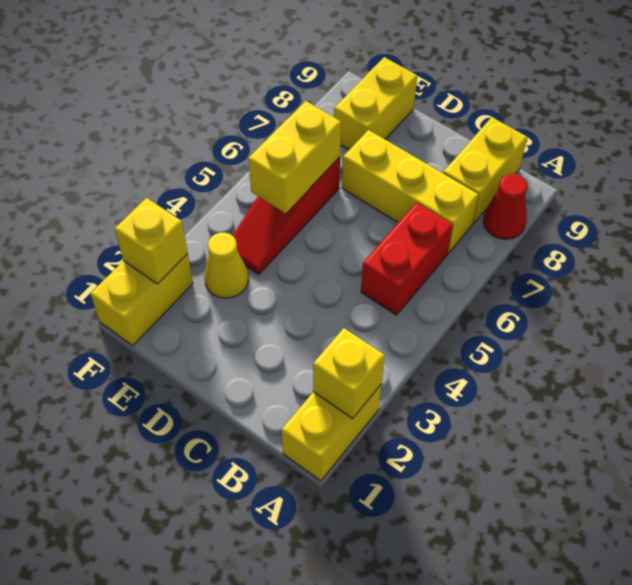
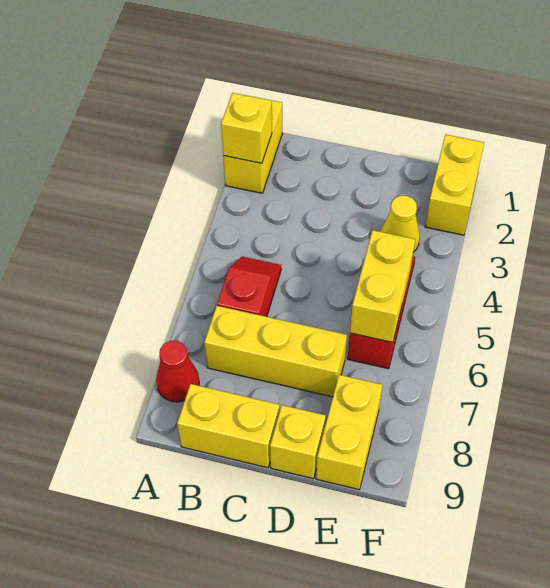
red brick B5:B6 level 1 -> red slope B5:B6 level 1 top 6
yellow brick B8:B9 level 1 -> yellow brick B9:C9 level 1
yellow brick F2 level 2 -> yellow brick D9 level 1

